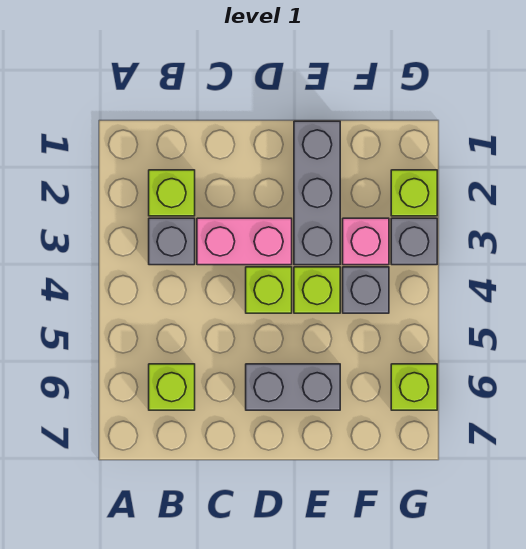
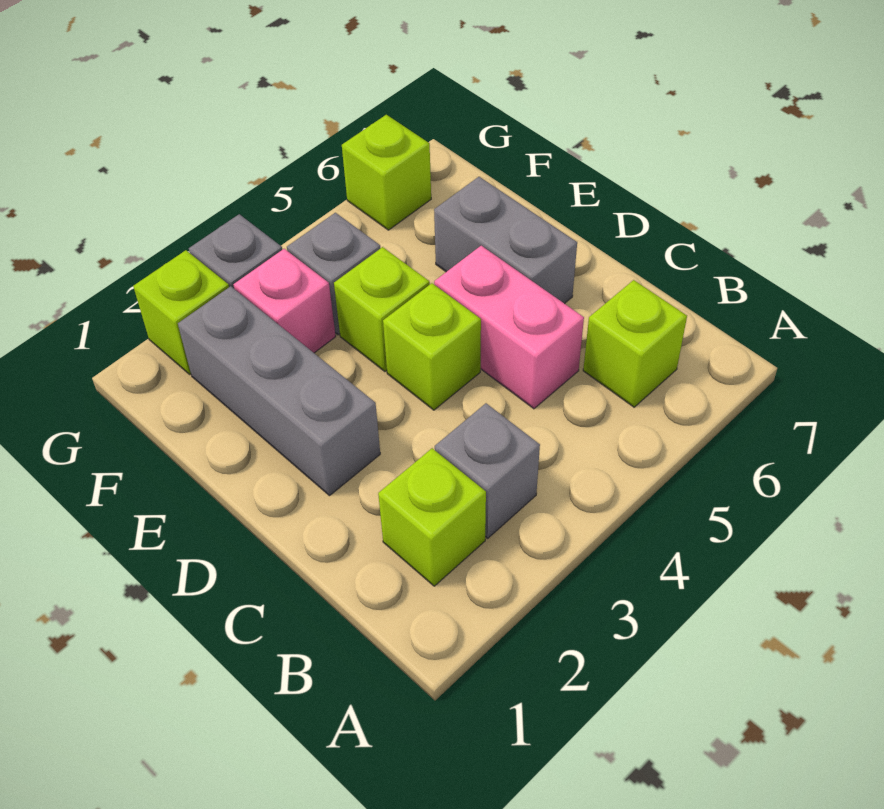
pink brick C3:D3 level 1 -> pink brick C5:D5 level 1
grey brick E1:E3 level 1 -> grey brick D2:F2 level 1

